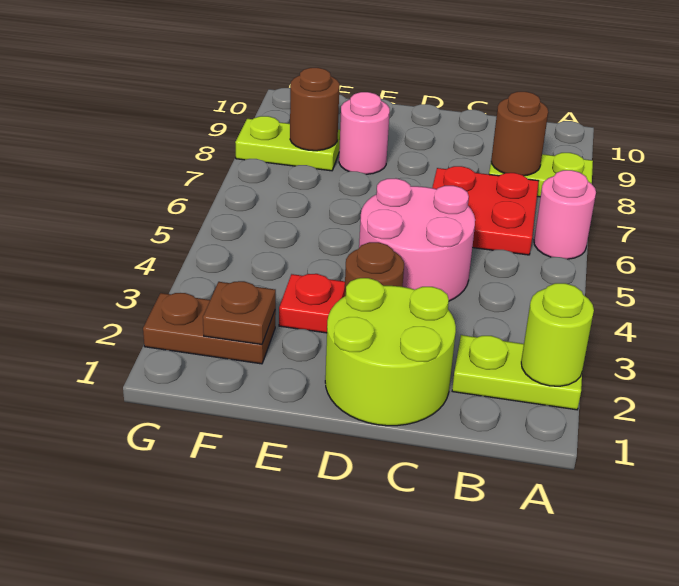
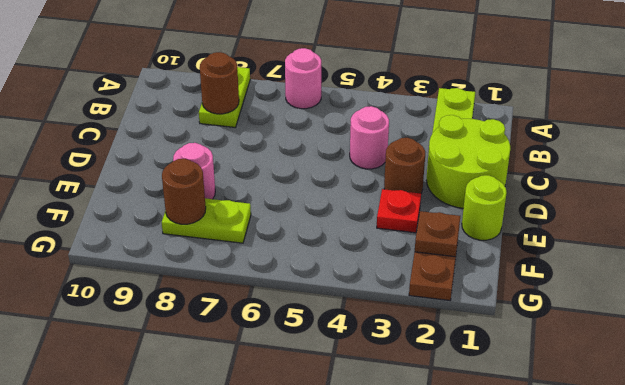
lime round brick A2 level 2 -> lime round brick E1 level 1
red plate B6:C7 level 1 -> none
pink round brick C4:D5 level 1 -> pink round brick C4 level 1
lime plate F8:G8 level 1 -> lime plate F7:F8 level 1

